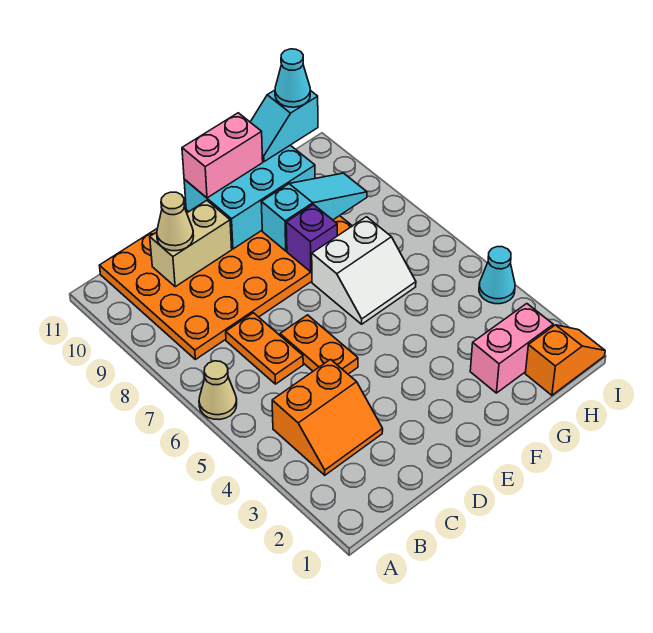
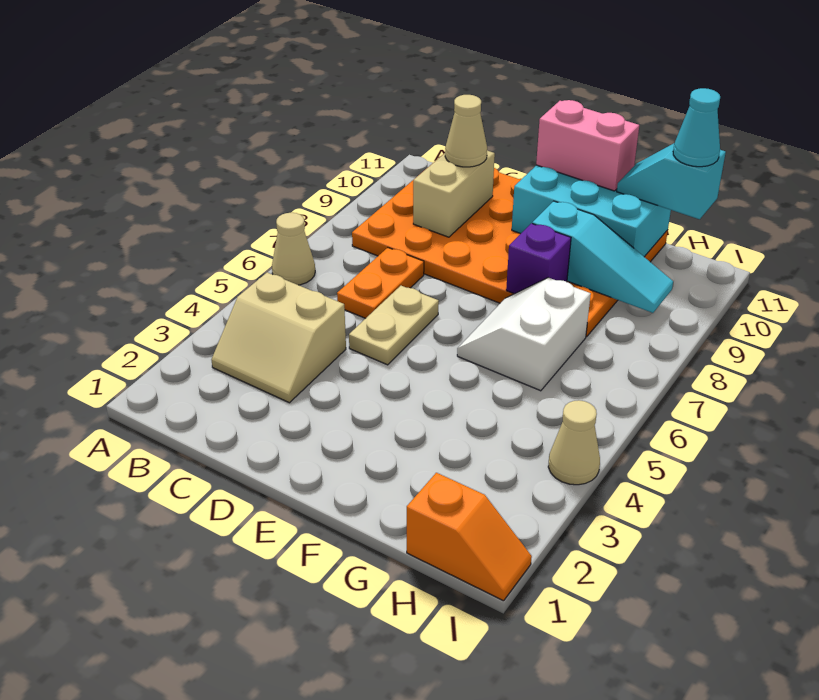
orange slope B3:C4 level 1 top 4 -> tan slope B3:C4 level 1 top 4
tan brick C10:D10 level 2 -> tan brick C9:C10 level 2
orange plate D5:D6 level 1 -> tan plate D5:D6 level 1
white slope F6:G7 level 1 top 7 -> white slope F6:G7 level 1 top G
pink brick G2:H2 level 1 -> none
cyan cone I4 level 1 -> tan cone I4 level 1

